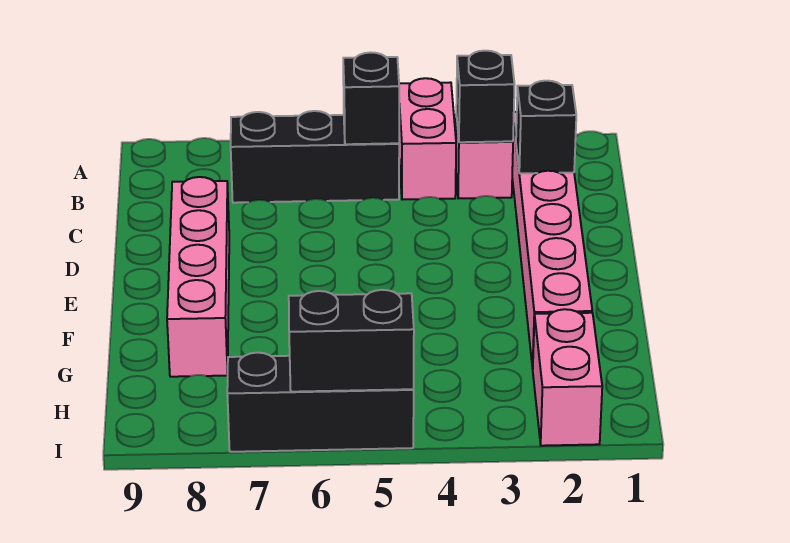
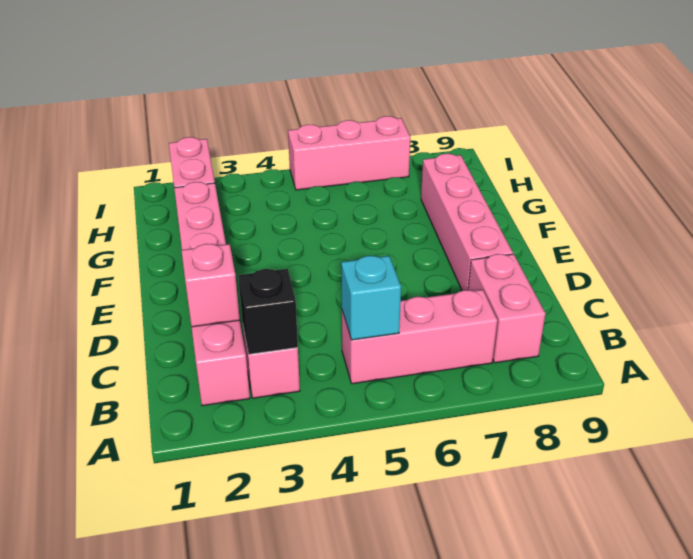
pink brick A4:B4 level 1 -> pink brick B8:C8 level 1
black brick B5:B7 level 1 -> pink brick B5:B7 level 1
black brick B5 level 2 -> cyan brick B5 level 2
black brick C2 level 2 -> pink brick C2 level 2
black brick I5:I7 level 1 -> pink brick I5:I7 level 1
black brick I5:I6 level 2 -> none

